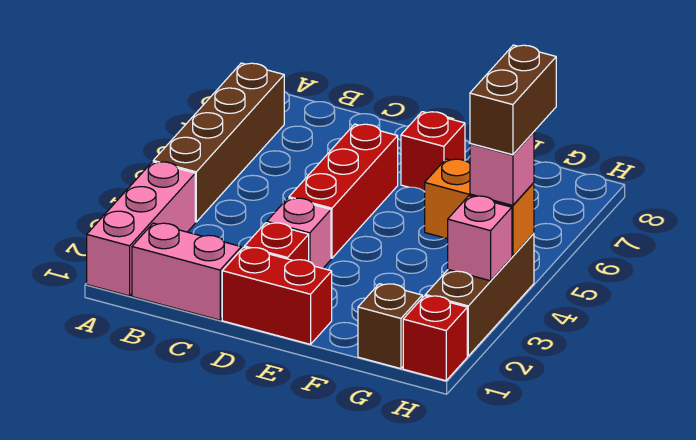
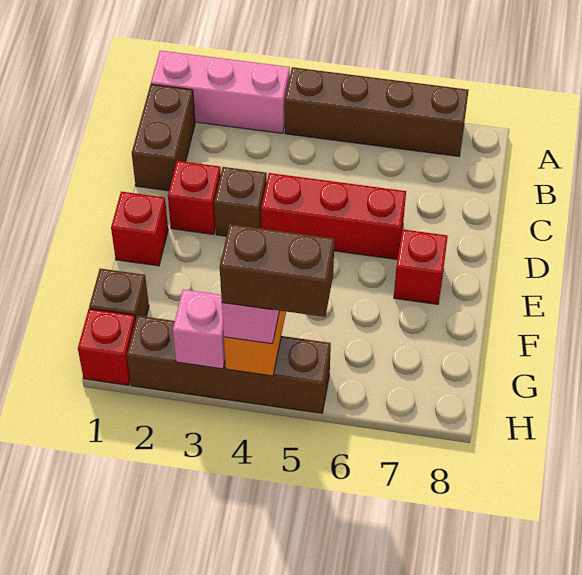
pink brick B1:C1 level 1 -> brown brick B1:C1 level 1
red brick D1:E1 level 1 -> red brick E1 level 1
pink brick D3 level 1 -> brown brick D3 level 1
brown brick H2:H4 level 1 -> brown brick H2:H5 level 1

